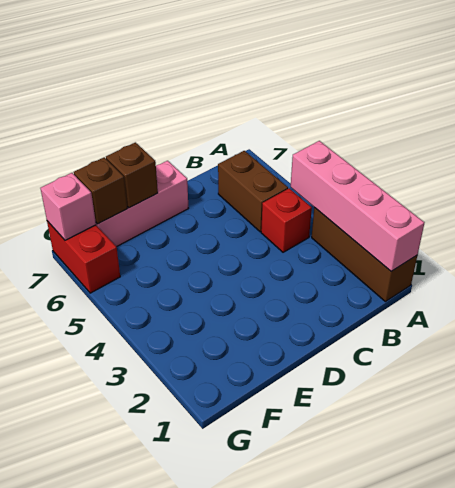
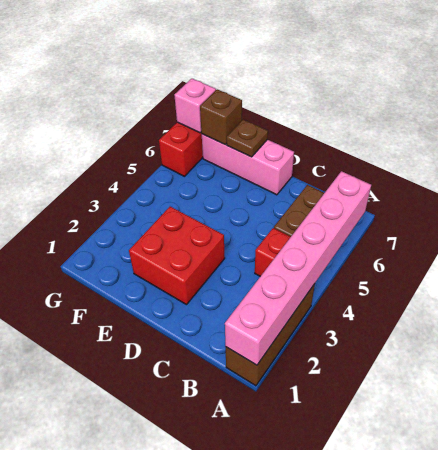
pink brick A1:A4 level 2 -> pink brick A1:A6 level 2
none -> red brick D2:E3 level 1
brown brick E7 level 2 -> brown plate E7 level 2

